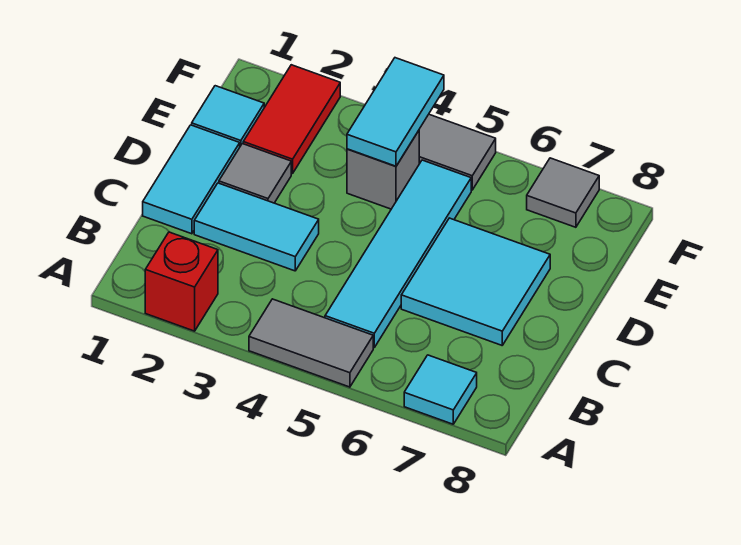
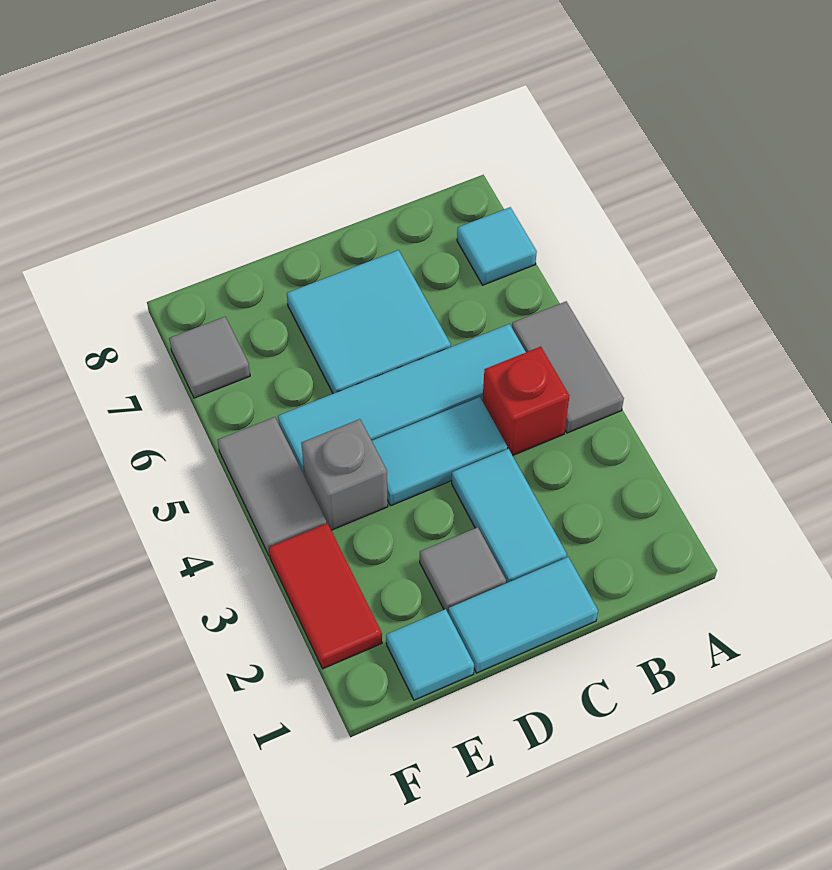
red brick A2 level 1 -> red brick B4 level 1
red tile E2:F2 level 1 -> red tile F2:F3 level 1
cyan tile E4:F4 level 2 -> cyan tile C4:D4 level 1

